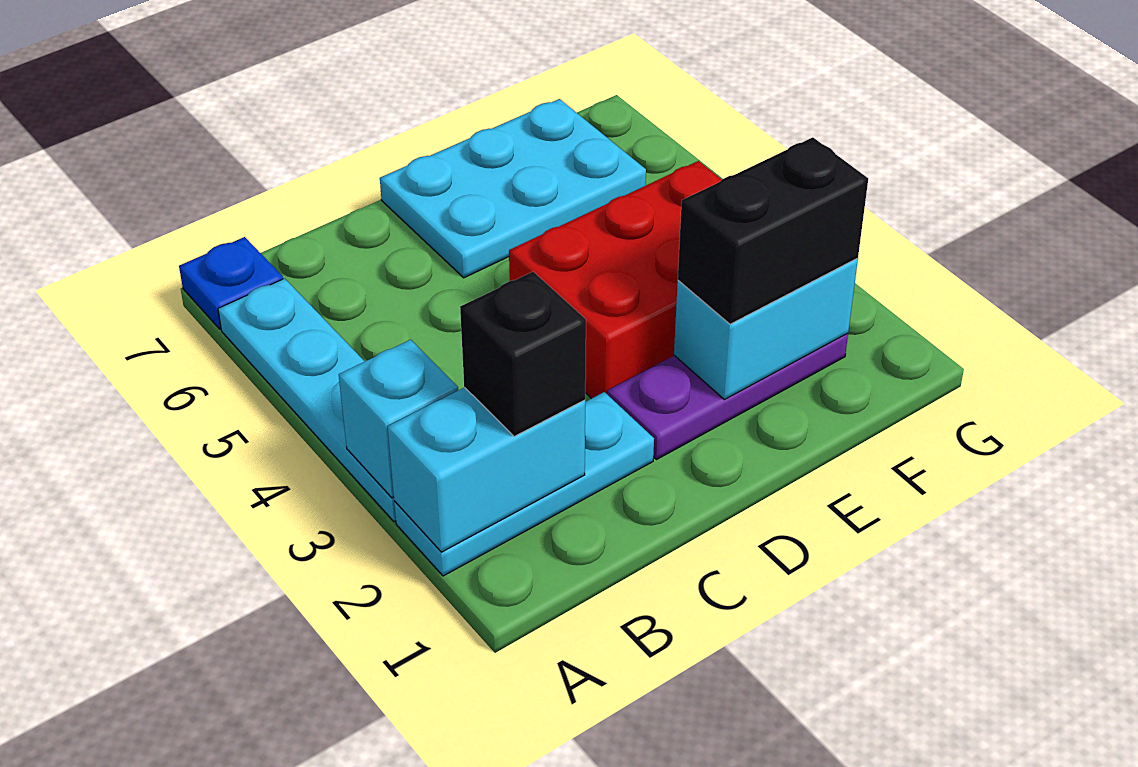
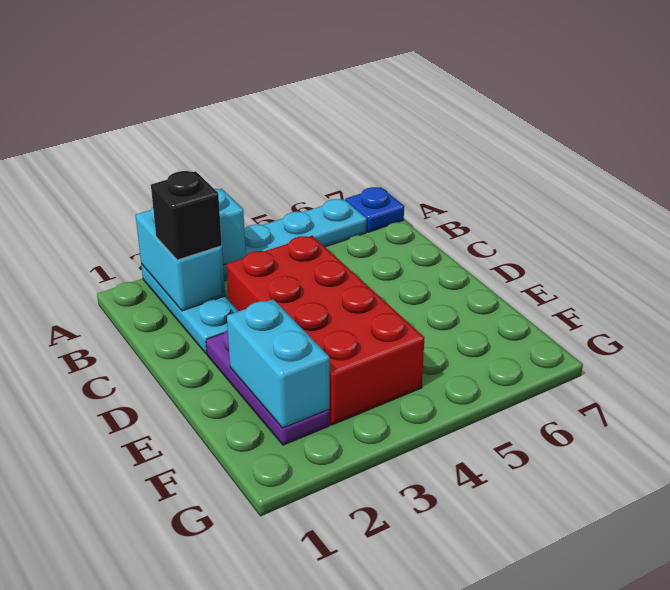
red brick D3:F4 level 1 -> red brick C3:F4 level 1
cyan plate D6:F7 level 1 -> none
black brick E2:F2 level 3 -> none

